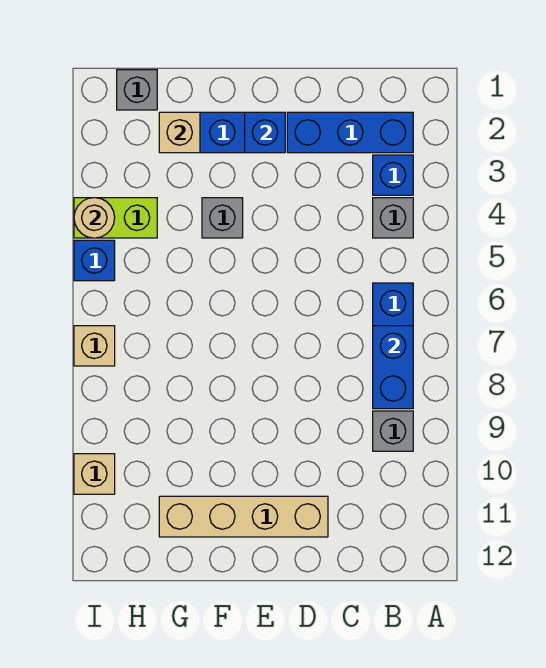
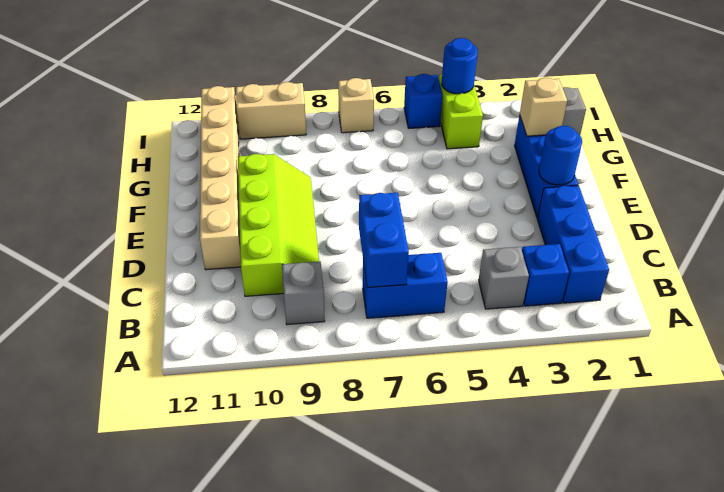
blue brick B7:B8 level 2 -> blue brick B7:C7 level 2
none -> lime slope C9:F10 level 1 top 10
tan brick D11:G11 level 1 -> tan brick D11:I11 level 1
blue brick E2 level 2 -> blue round brick E2 level 2
grey brick F4 level 1 -> none
tan round brick I4 level 2 -> blue round brick I4 level 2
tan brick I10 level 1 -> tan brick I9:I10 level 1

